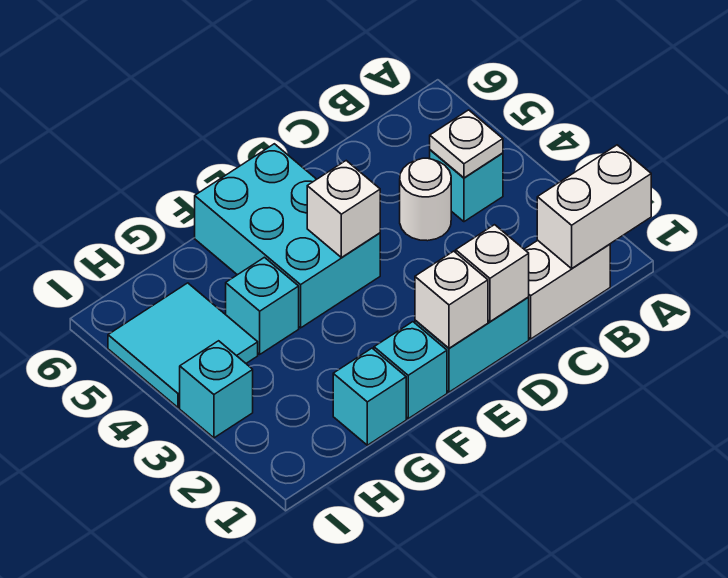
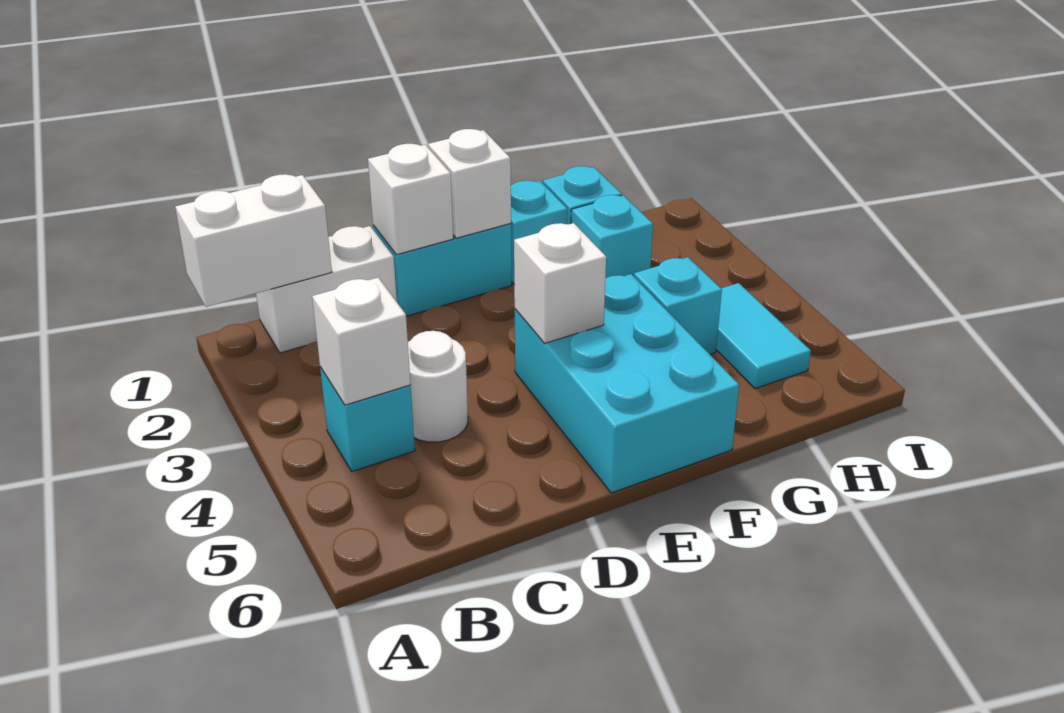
white plate B4 level 2 -> white brick B4 level 2
cyan tile H4:I5 level 1 -> cyan tile H4:H5 level 1
cyan brick I3 level 1 -> cyan brick G2 level 1

